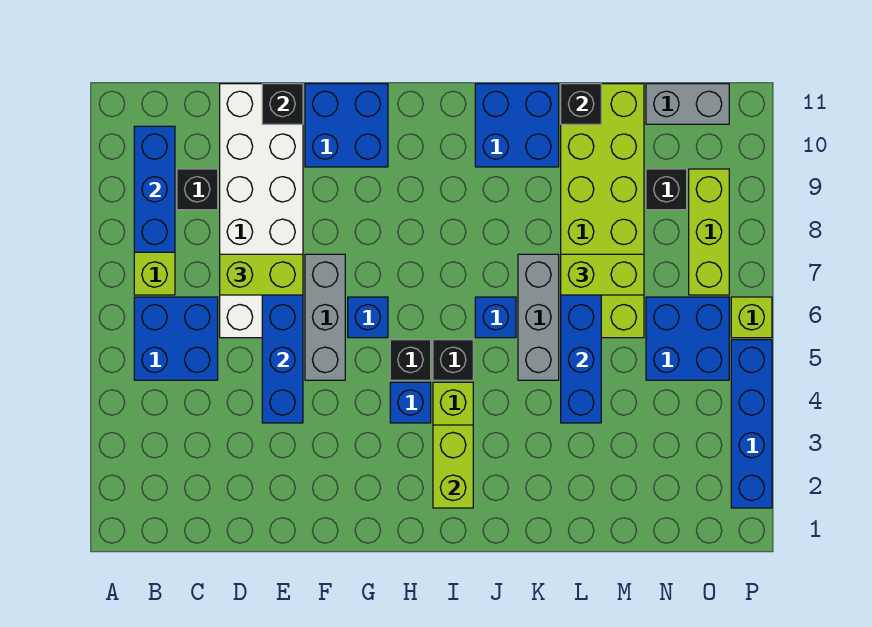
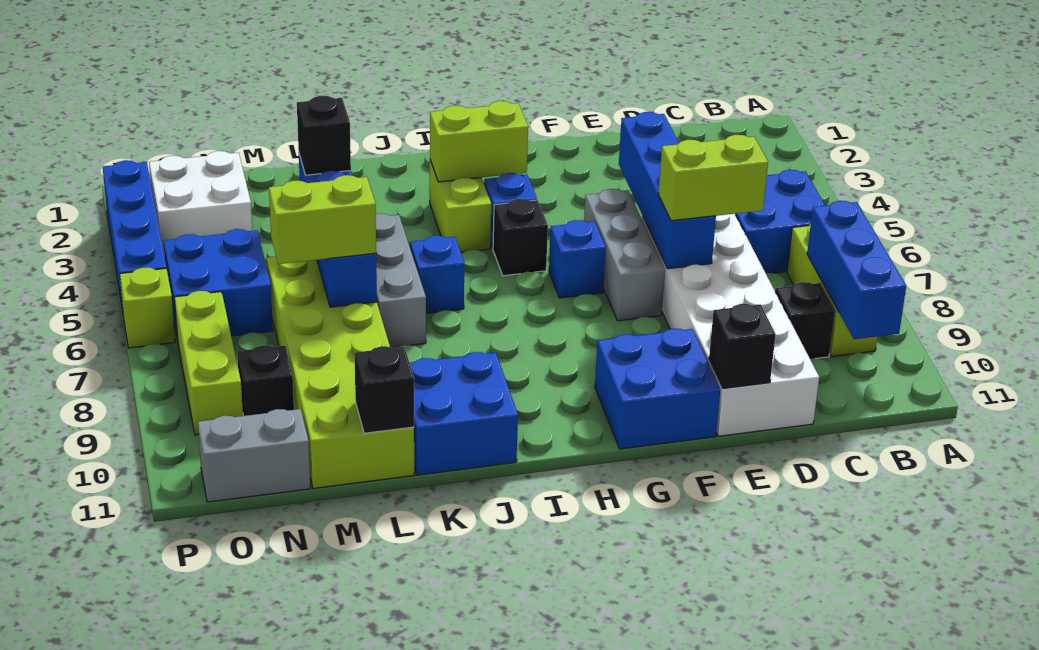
lime brick I2:I3 level 2 -> lime brick H3:I3 level 2
black brick I5 level 1 -> black brick L4 level 3
none -> white brick N2:O3 level 1

